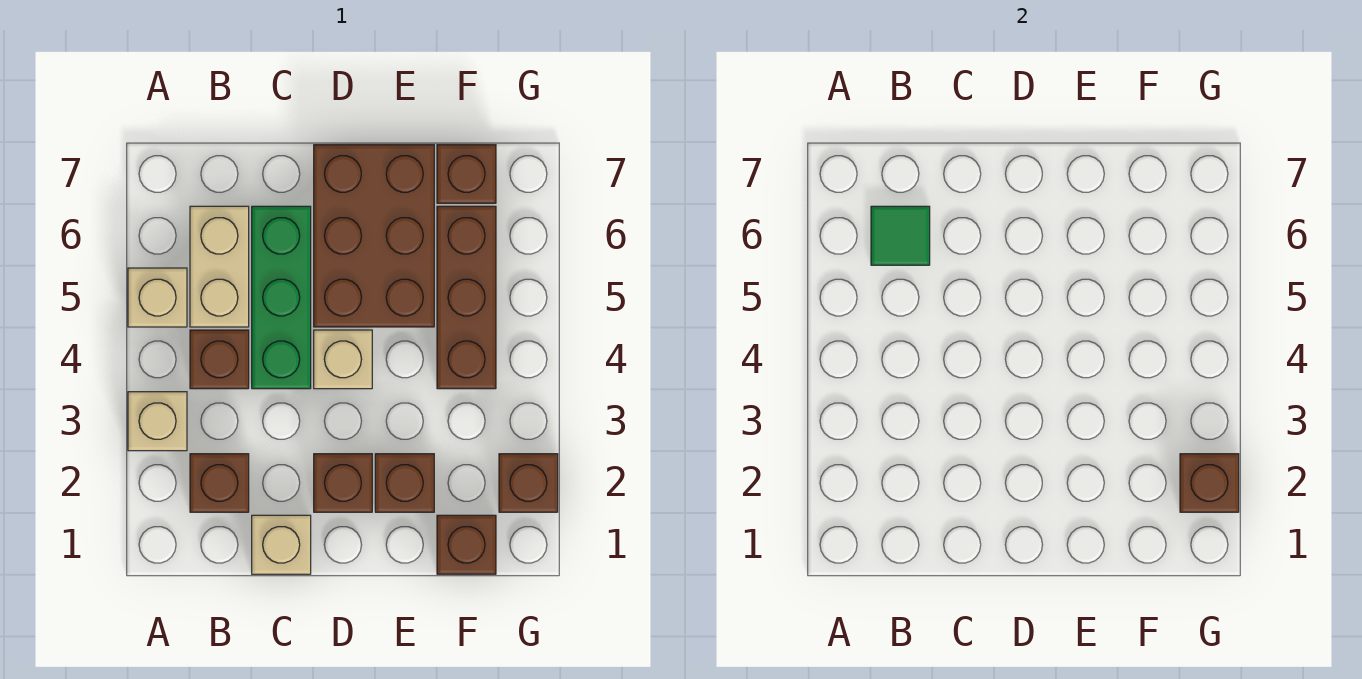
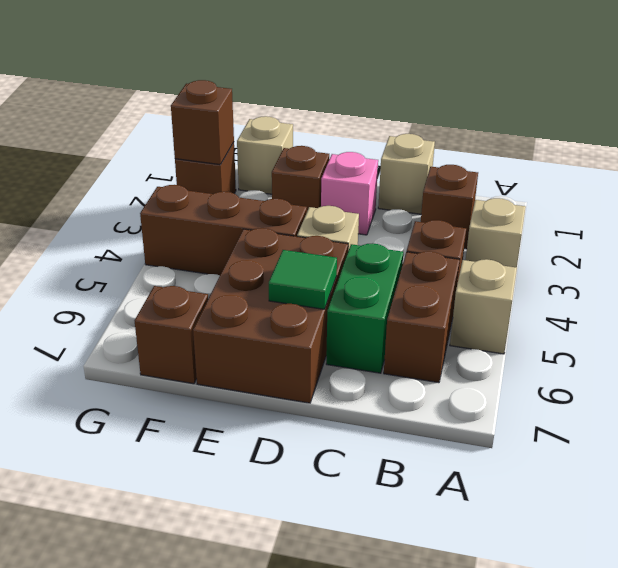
tan brick B5:B6 level 1 -> brown brick B5:B6 level 1
green tile B6 level 2 -> green tile D6 level 2
green brick C4:C6 level 1 -> green brick C5:C6 level 1
brown brick D2 level 1 -> pink brick D2 level 1
brown brick F1 level 1 -> tan brick F1 level 1
brown brick F4:F6 level 1 -> brown brick E4:G4 level 1

